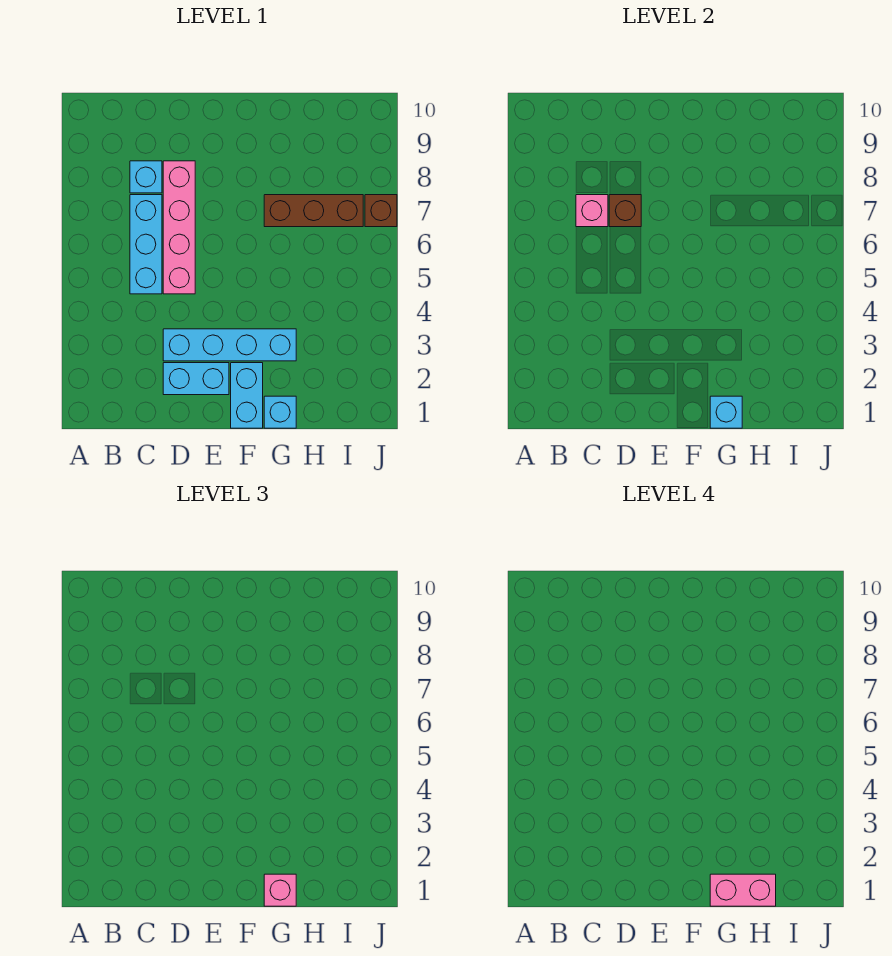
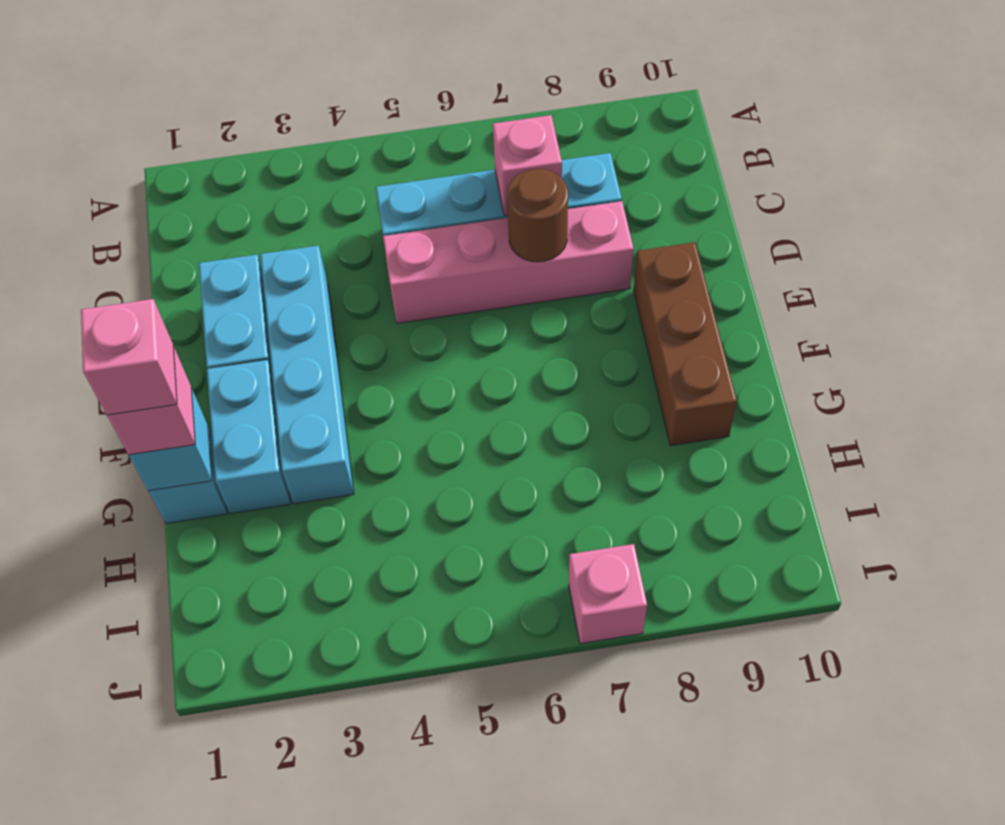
brown brick D7 level 2 -> brown round brick D7 level 2
cyan brick F1:F2 level 1 -> cyan brick F2:G2 level 1
pink brick G1:H1 level 4 -> pink brick G1 level 4
brown brick G7:I7 level 1 -> brown brick E9:G9 level 1
brown brick J7 level 1 -> pink brick J7 level 1

